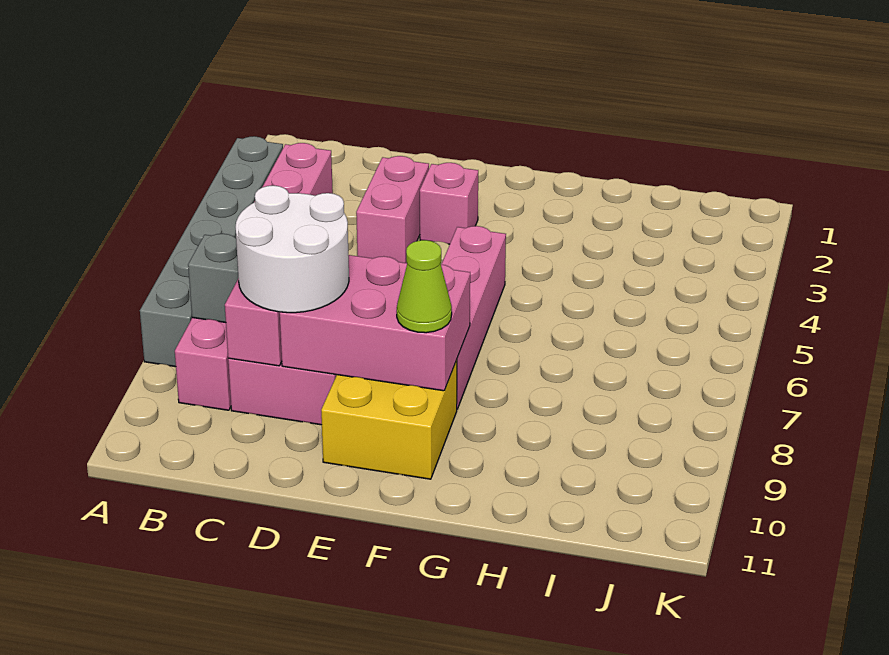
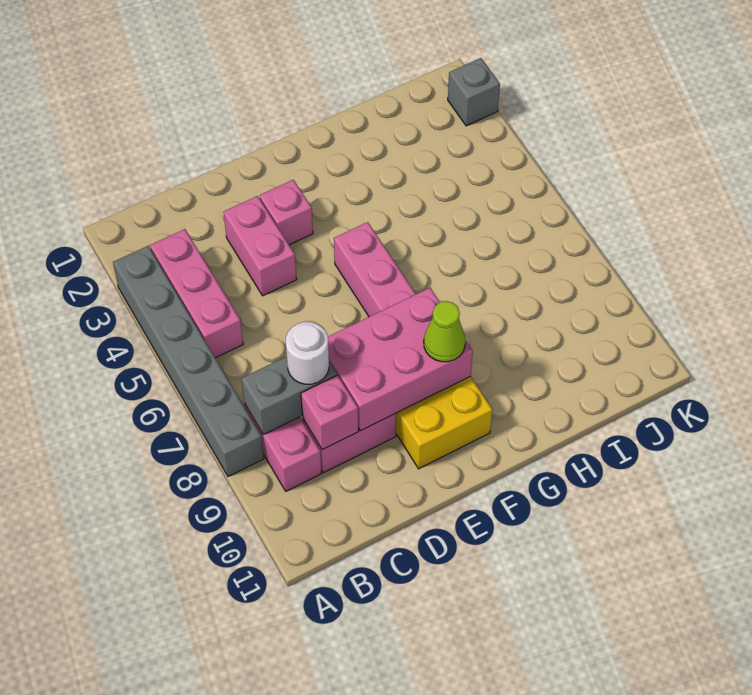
white round brick C8:D9 level 3 -> white round brick C8 level 3
none -> grey brick K2 level 1

